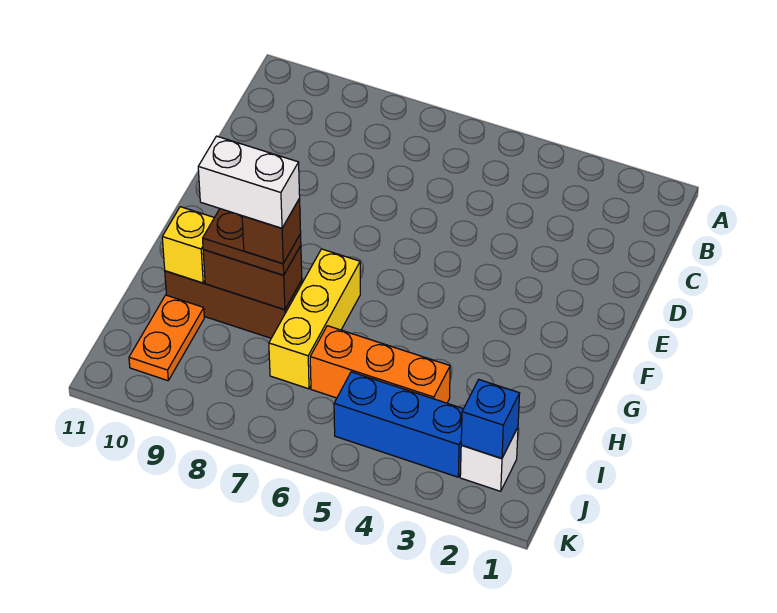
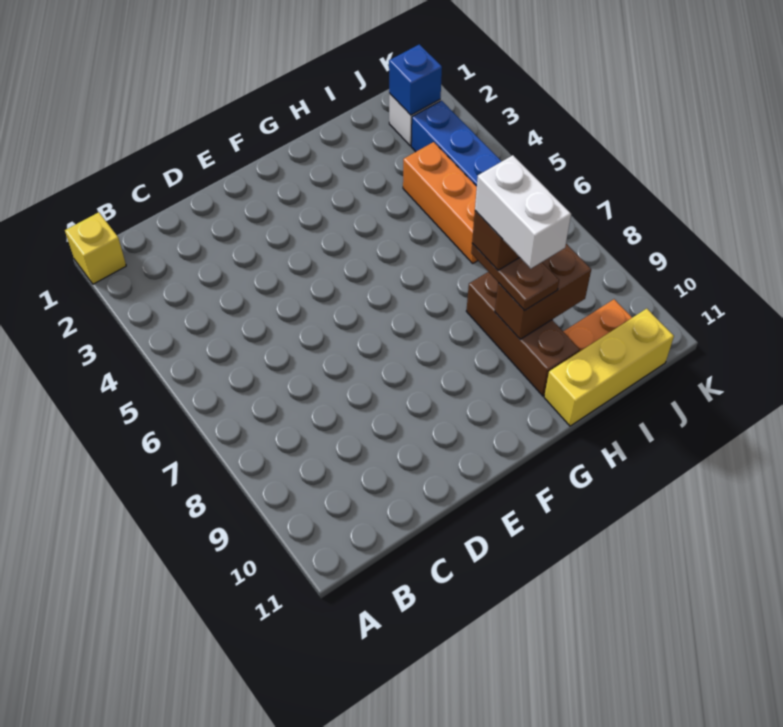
yellow brick G7:I7 level 1 -> yellow brick H11:J11 level 1
brown brick H8:H9 level 2 -> brown brick H9:I9 level 2
yellow brick H10 level 2 -> yellow brick A1 level 1

